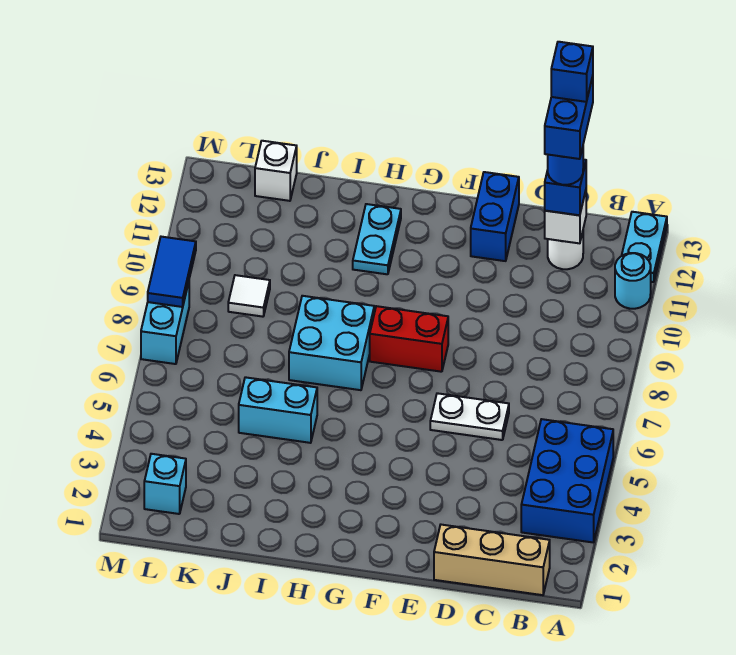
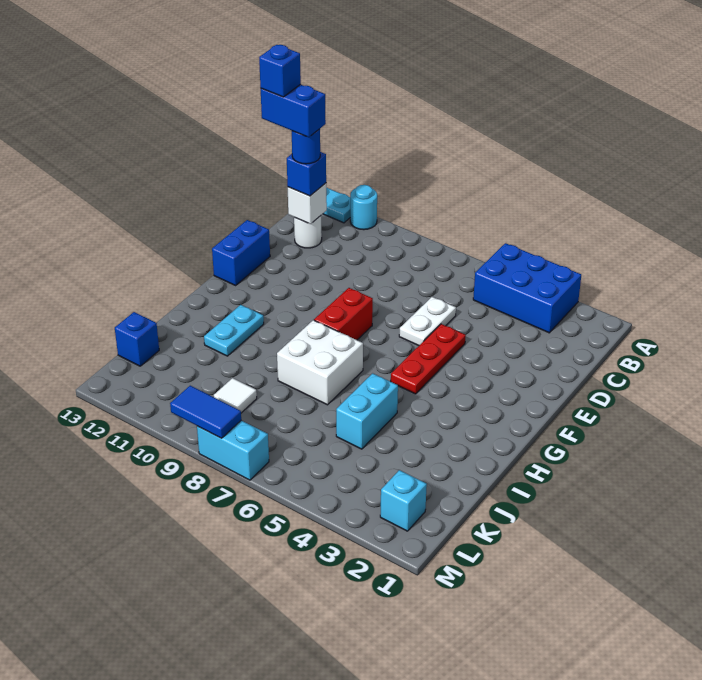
tan brick B1:D1 level 1 -> none
none -> red plate E5:G5 level 1
blue brick E12:E13 level 1 -> blue brick E13:F13 level 1
cyan brick H7:I8 level 1 -> white brick H7:I8 level 1
cyan plate H11:H12 level 1 -> cyan plate H11:I11 level 1
white brick K13 level 1 -> blue brick K13 level 1

